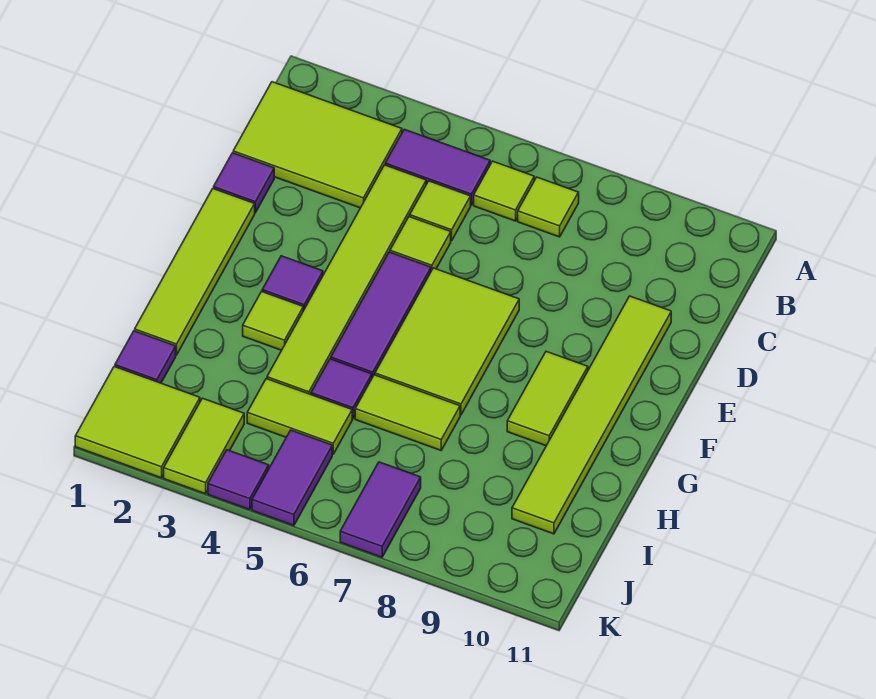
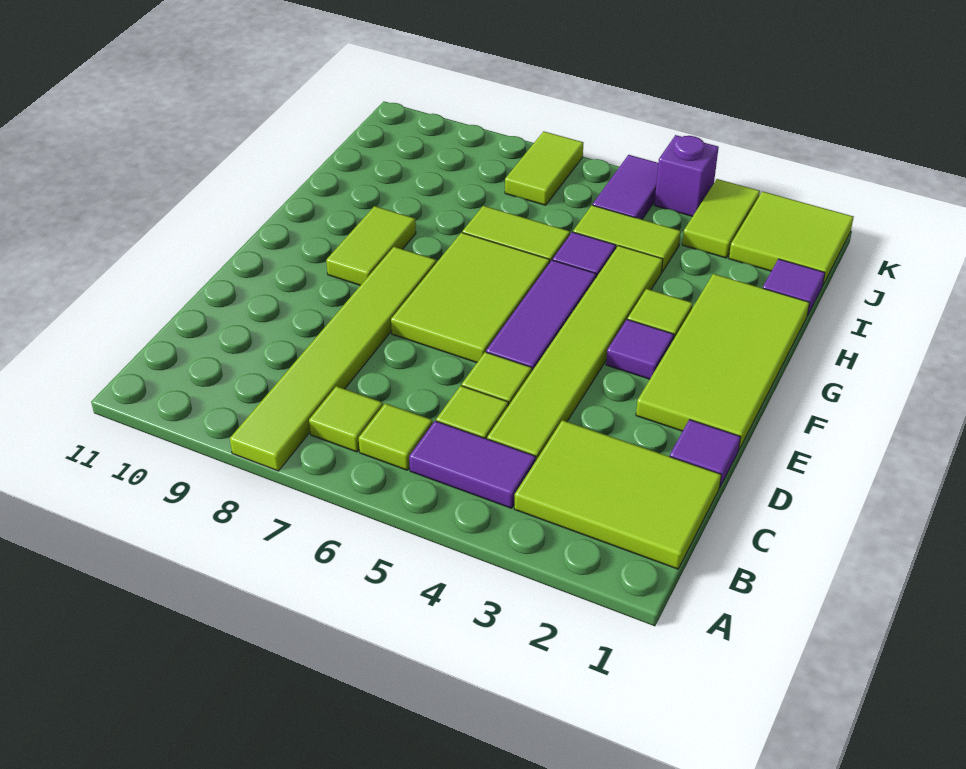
lime tile D10:I10 level 1 -> lime tile A8:F8 level 1
lime tile E1:H1 level 1 -> lime tile E1:H2 level 1
purple tile J7:K7 level 1 -> lime tile J7:K7 level 1
purple tile K4 level 1 -> purple brick K4 level 1

